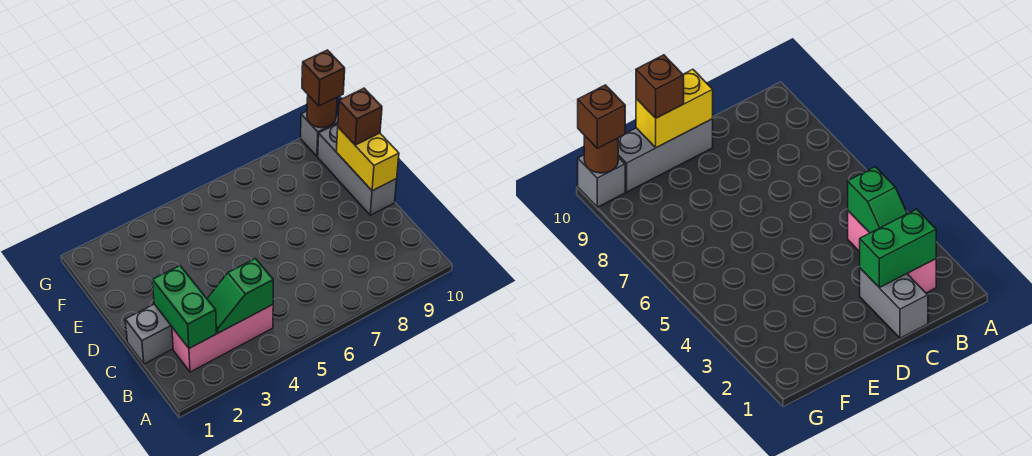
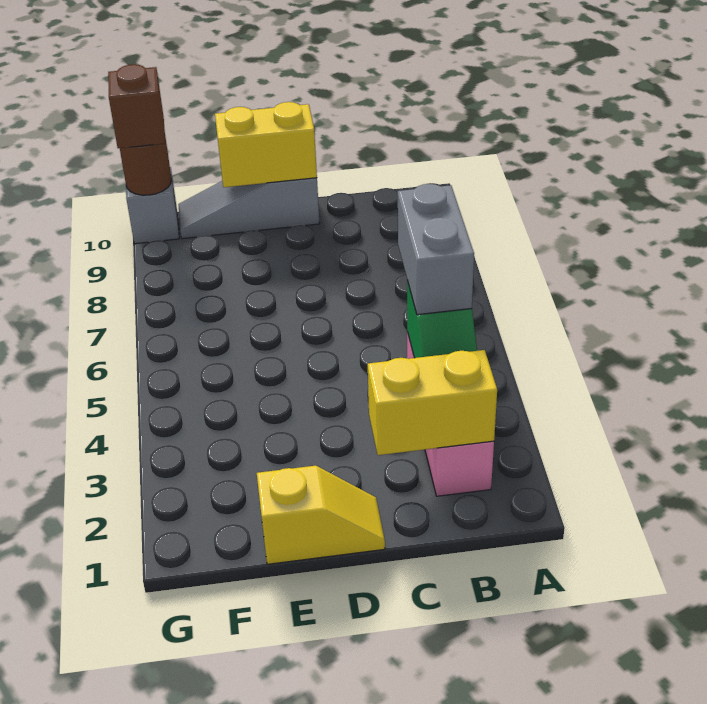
green brick B2:C2 level 2 -> yellow brick B2:C2 level 2
grey brick C1:C2 level 1 -> grey brick B4:B5 level 3
none -> yellow slope D1:E1 level 1 top E
grey brick D10:F10 level 1 -> grey slope D10:F10 level 1 top D
brown brick E10 level 3 -> none

